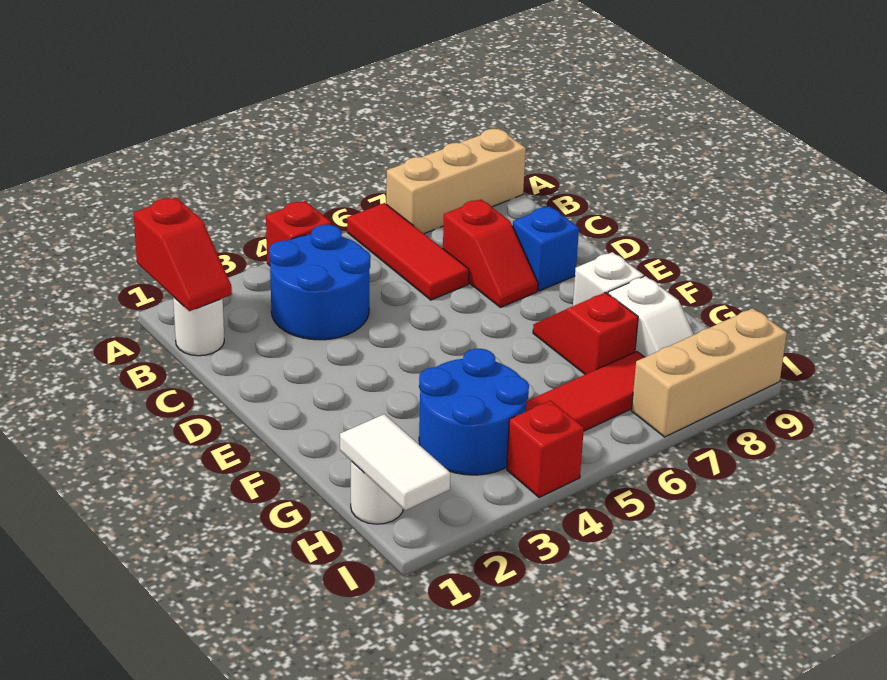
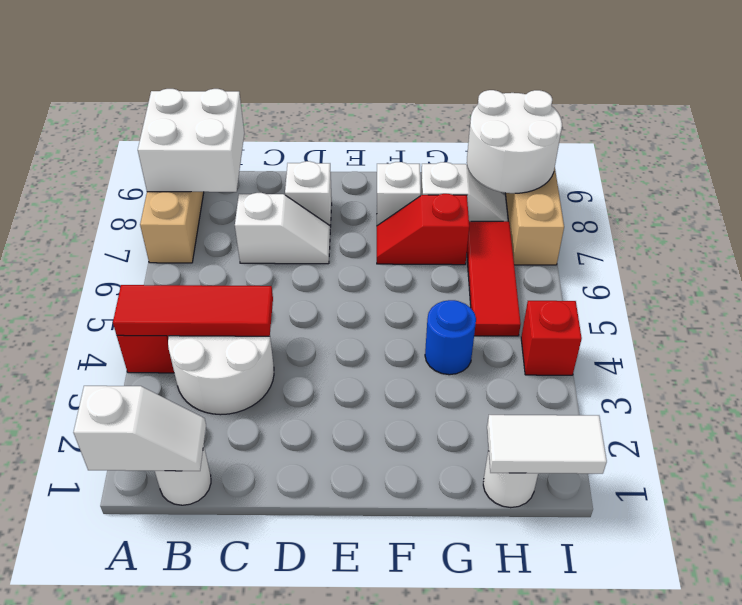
red slope A1:B1 level 2 top A -> white slope A1:B1 level 2 top A
red tile A6:C6 level 1 -> red tile A4:C4 level 2
none -> white brick A8:B9 level 2
blue round brick B3:C4 level 1 -> white round brick B3:C4 level 1
red slope C7:D7 level 1 top C -> white slope C7:D7 level 1 top C
blue brick D8 level 1 -> white brick D8 level 1
blue round brick G3:H4 level 1 -> blue round brick G4 level 1
none -> white round brick H8:I9 level 2

